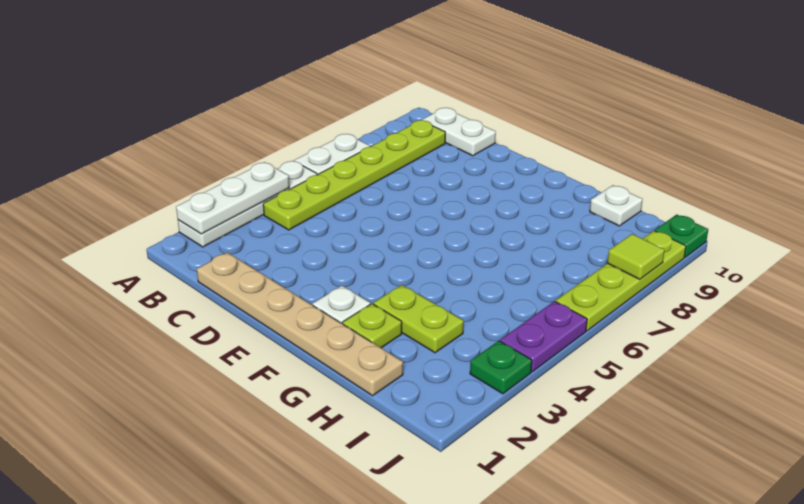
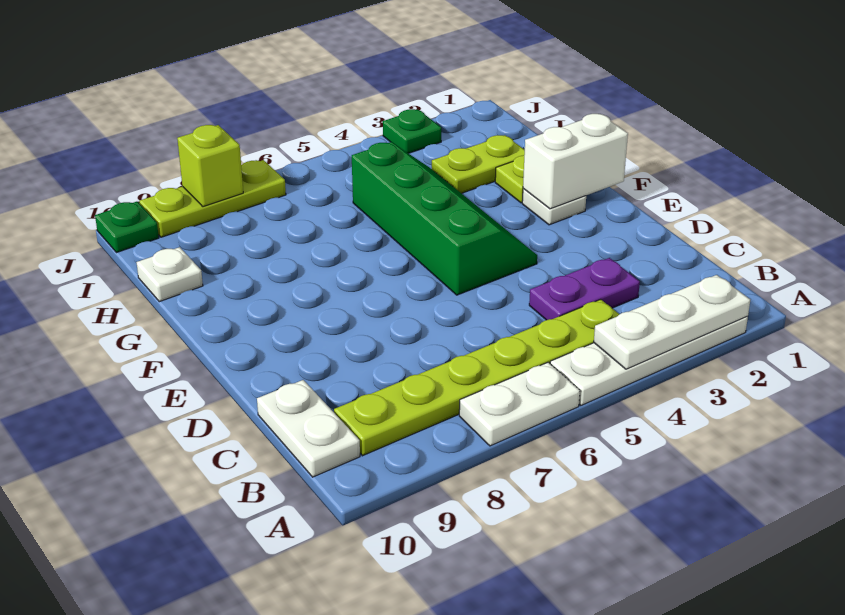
tan plate C1:H1 level 1 -> none
none -> green slope E4:H5 level 1 top 5
none -> white brick F1:F2 level 2
lime plate G3:H3 level 1 -> lime plate H2:H3 level 1
purple plate J4:J5 level 1 -> purple plate C3:C4 level 1
lime plate J6:J9 level 1 -> lime plate J7:J9 level 1
lime tile J8 level 2 -> lime brick J8 level 2

